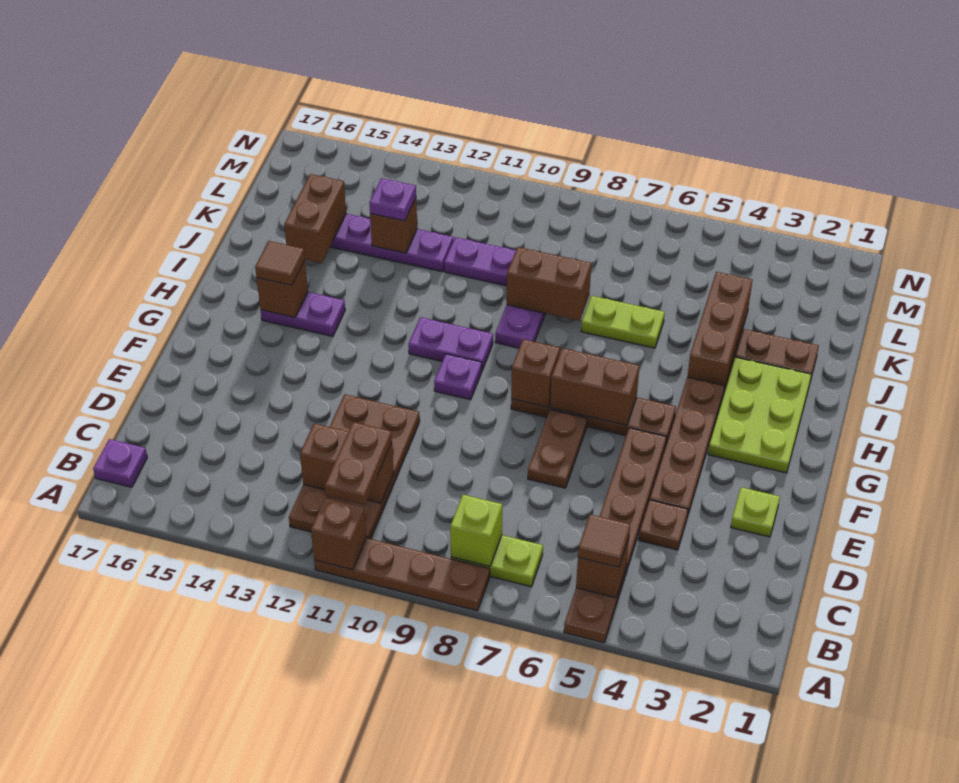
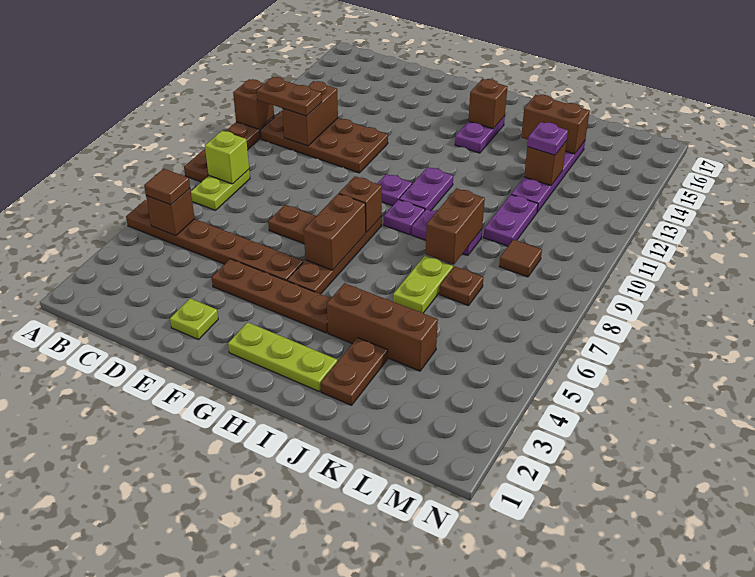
purple plate B17 level 1 -> purple plate H9 level 1
brown plate D4 level 1 -> brown plate K7 level 1
lime plate G2:I3 level 1 -> lime plate G2:I2 level 1
brown tile H15 level 3 -> brown tile L9 level 1

